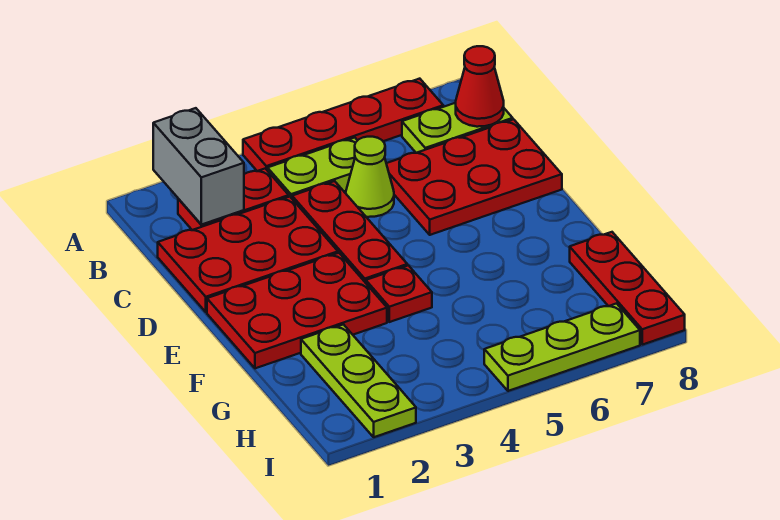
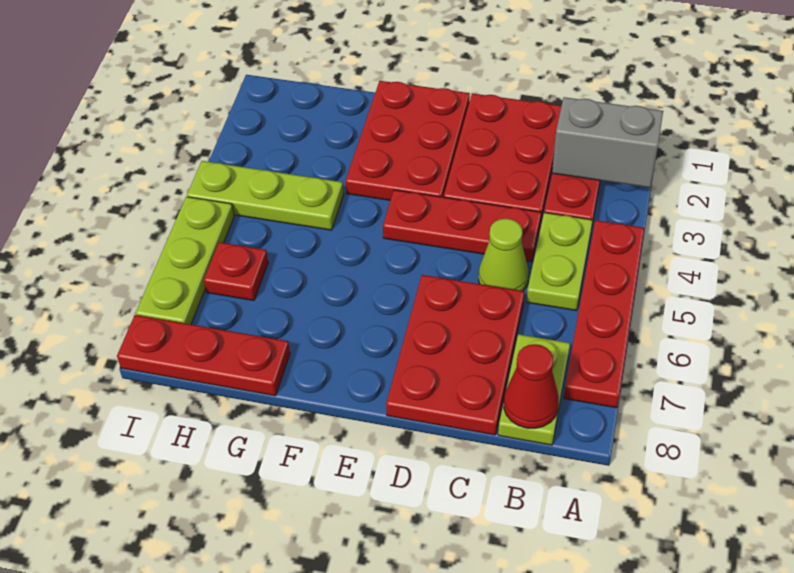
red plate F4 level 1 -> red plate H6 level 1
lime plate G2:I2 level 1 -> lime plate G4:I4 level 1

